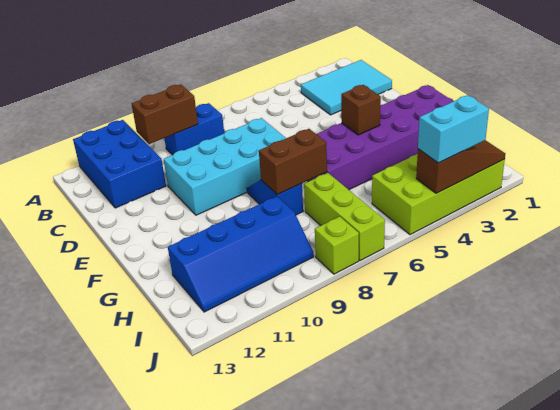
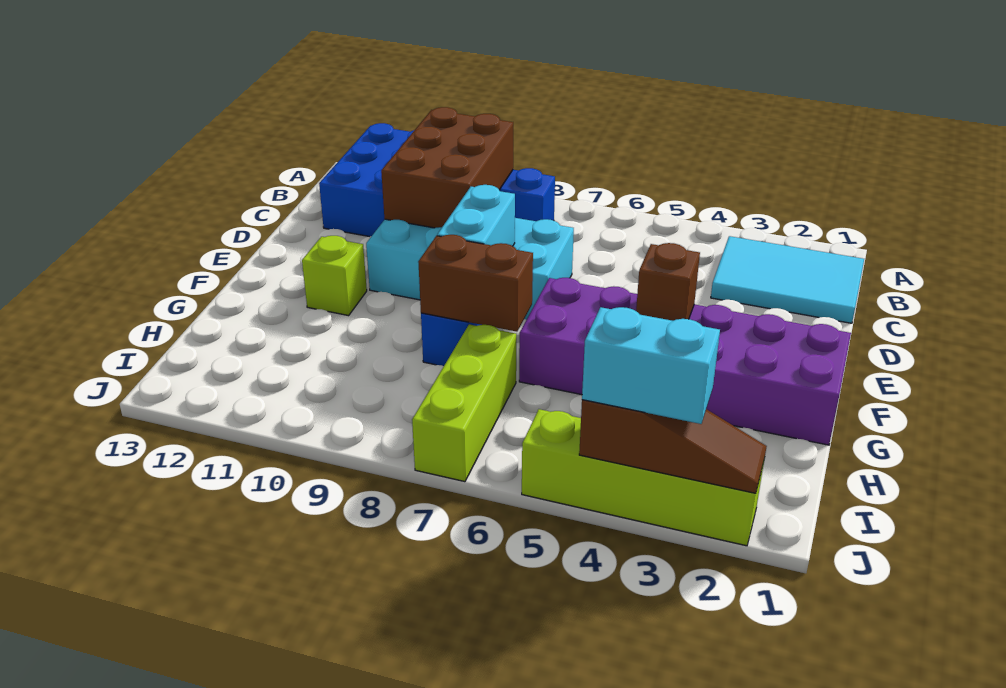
brown brick B9:B10 level 2 -> brown brick B9:D10 level 2
none -> cyan brick E8:F8 level 2
blue slope H9:I12 level 1 top H -> none
lime brick I2:J5 level 1 -> lime brick J2:J5 level 1
lime brick J8 level 1 -> lime brick F11 level 1

